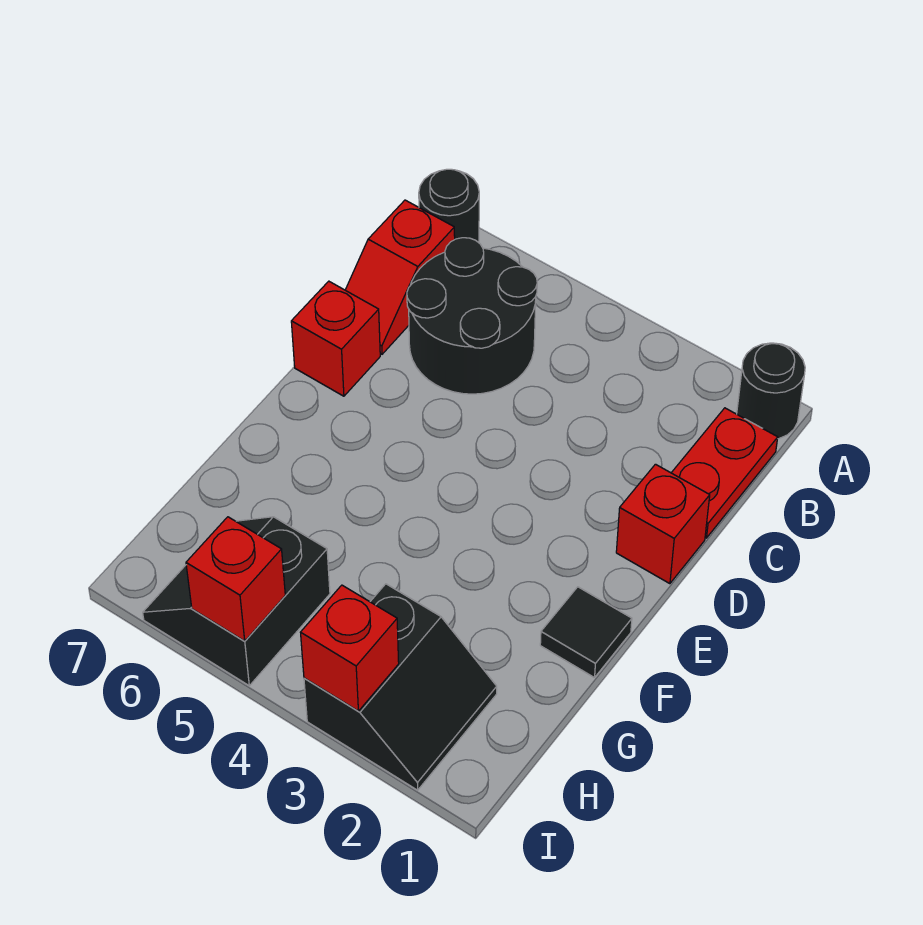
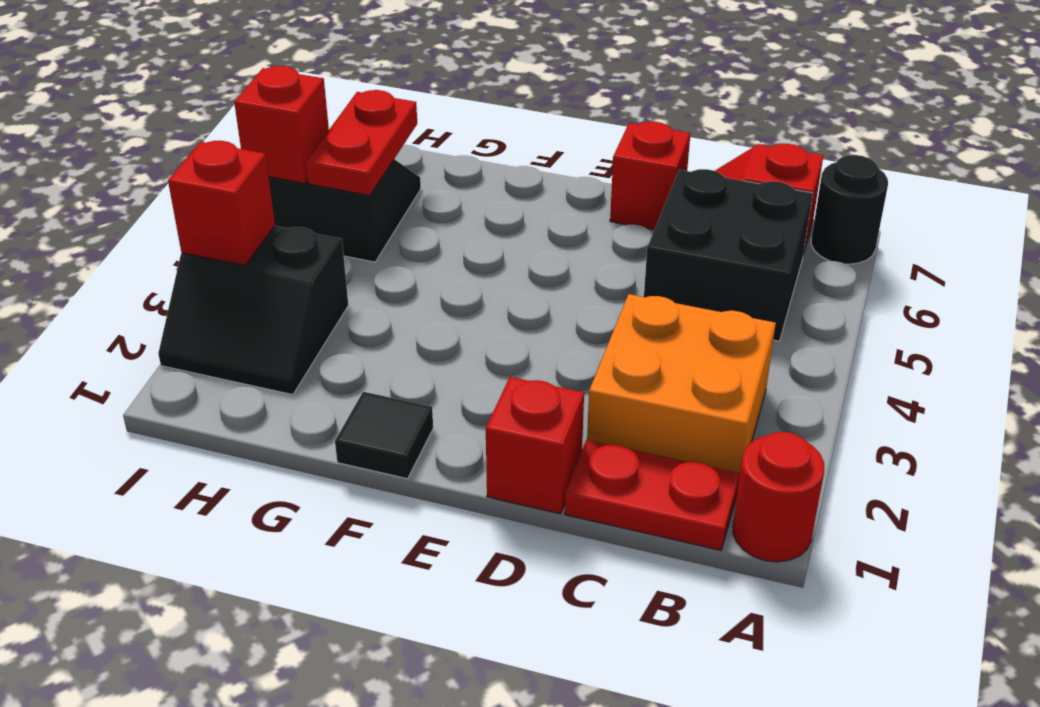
black round brick A1 level 1 -> red round brick A1 level 1
none -> orange brick B2:C3 level 1
black round brick B5:C6 level 1 -> black brick B5:C6 level 1
none -> red plate H5:H6 level 2

